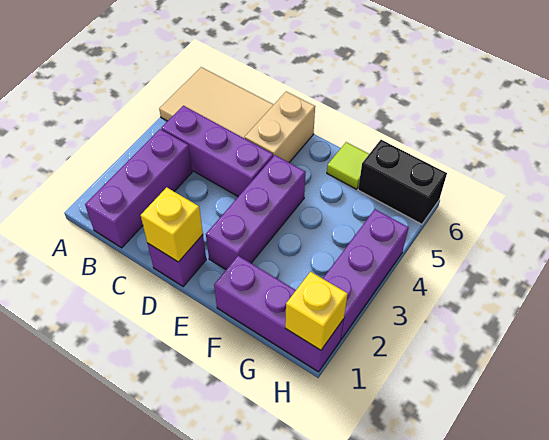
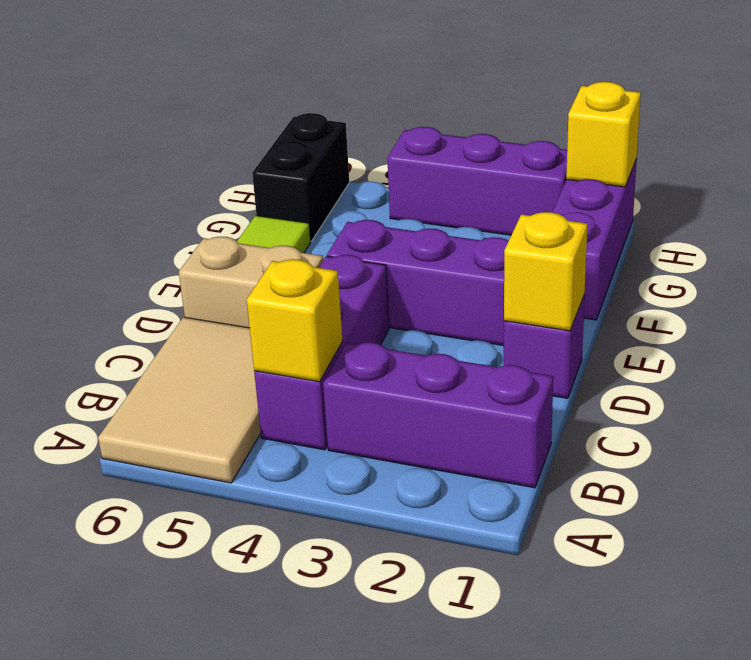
none -> yellow brick B4 level 2

